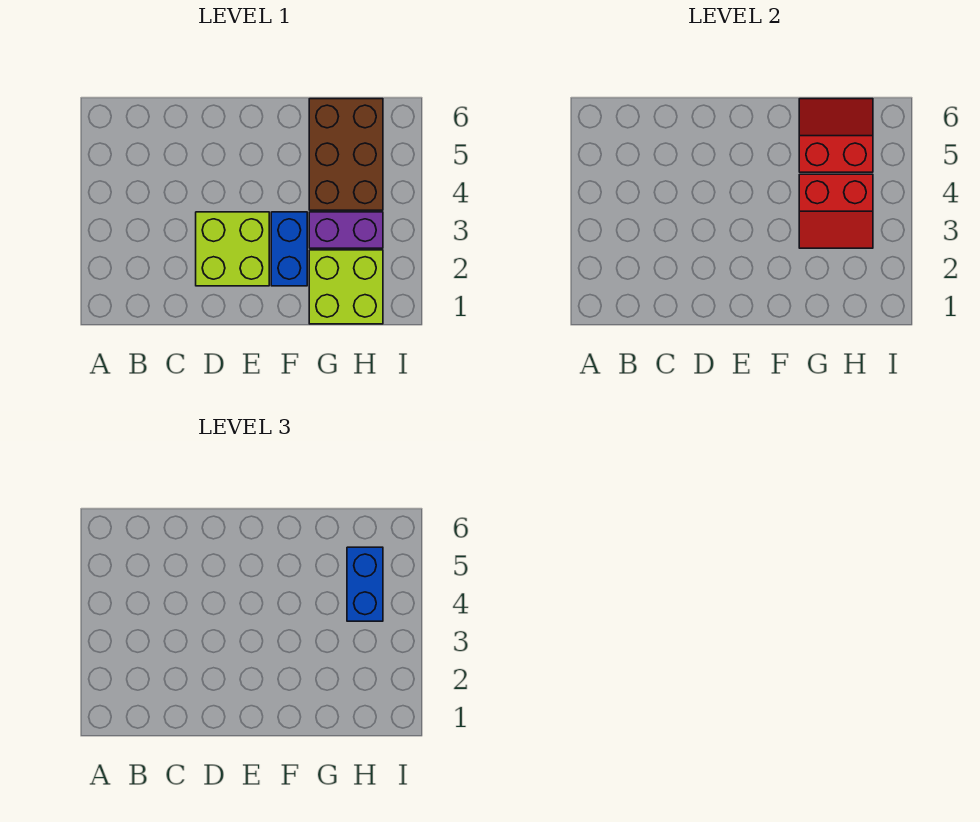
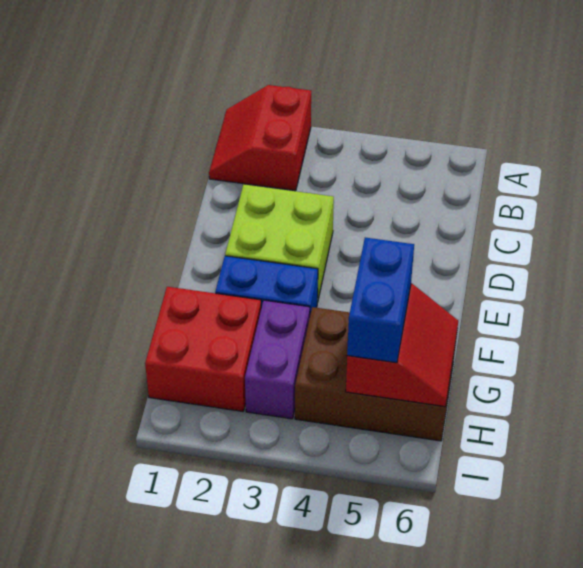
lime brick G1:H2 level 1 -> red brick G1:H2 level 1
red slope G3:H4 level 2 top 4 -> red slope A1:B2 level 1 top 2
blue brick H4:H5 level 3 -> blue brick G5:H5 level 3

